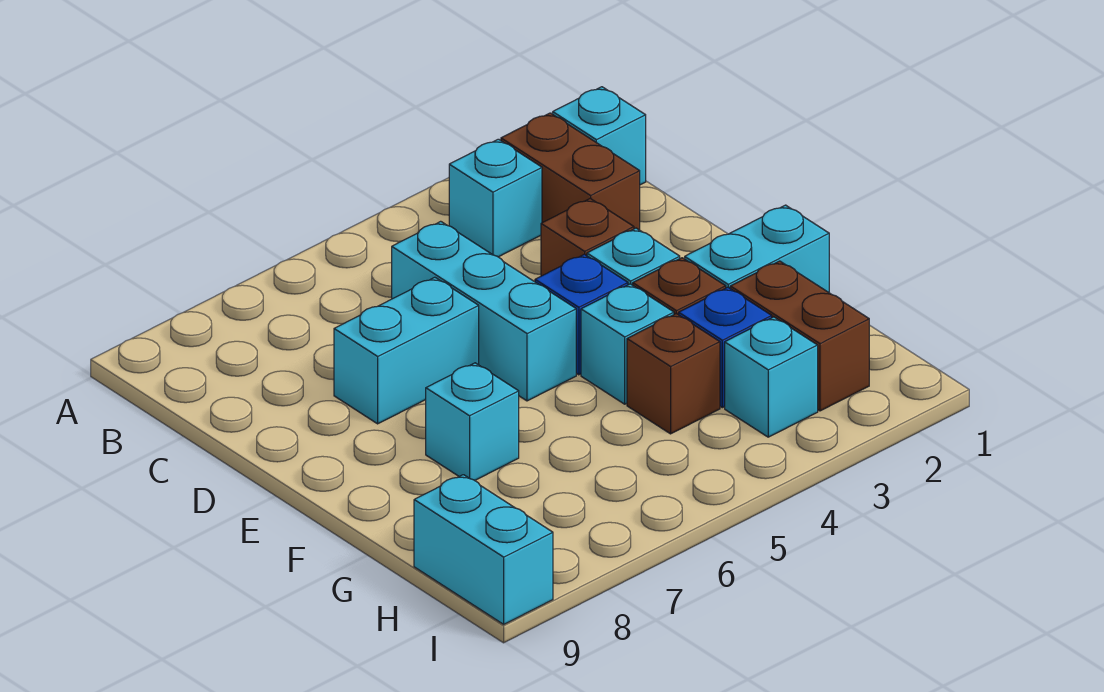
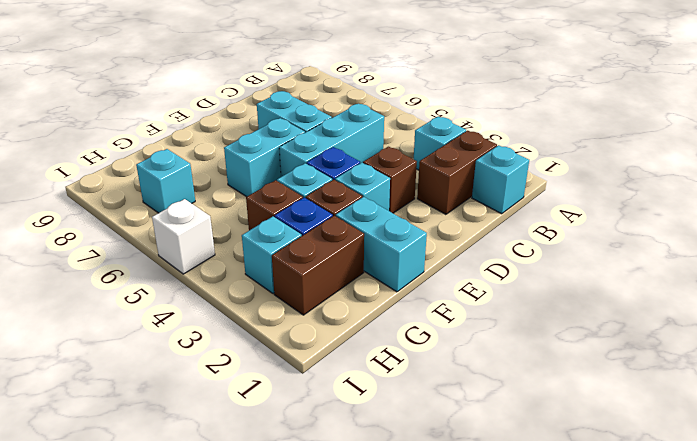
cyan brick F7 level 1 -> cyan brick H7 level 1
cyan brick H9:I9 level 1 -> cyan brick E6:F6 level 1
none -> white brick I5 level 1

